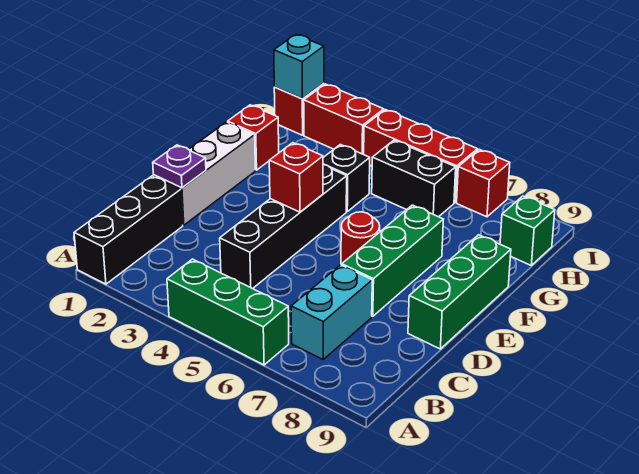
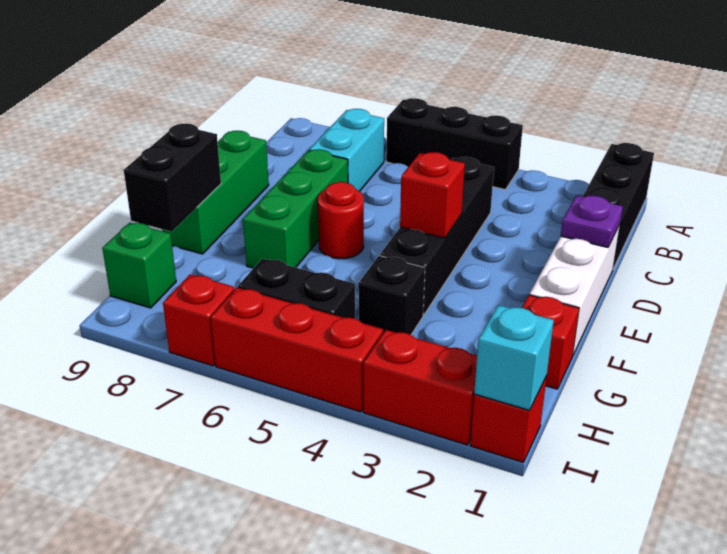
green brick A4:A6 level 1 -> black brick A4:A6 level 1
none -> black brick F9:G9 level 2

